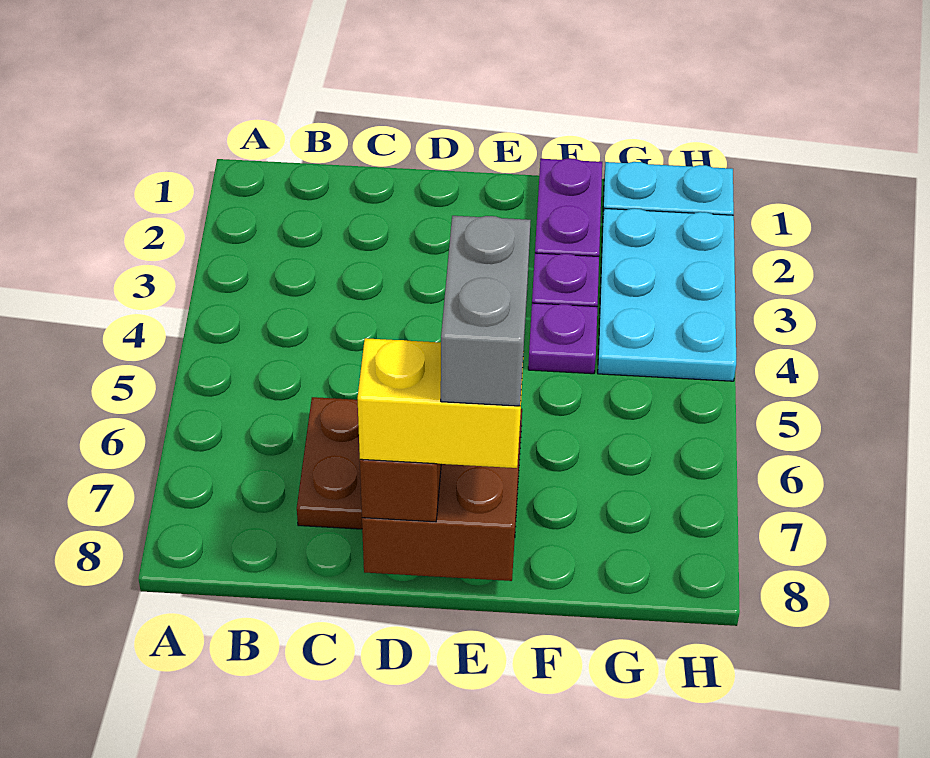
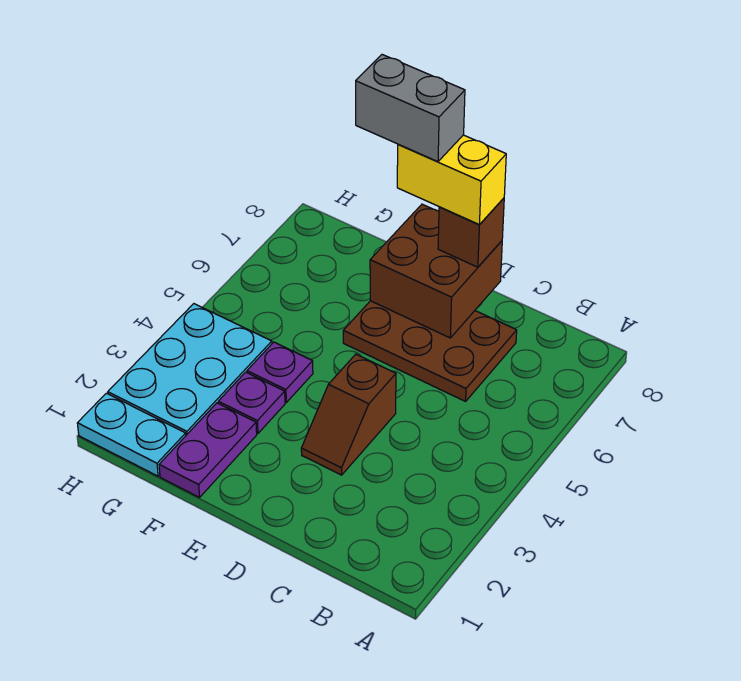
none -> brown slope D3:D4 level 1 top 4
grey brick E7:E8 level 5 -> grey brick E8:F8 level 5

